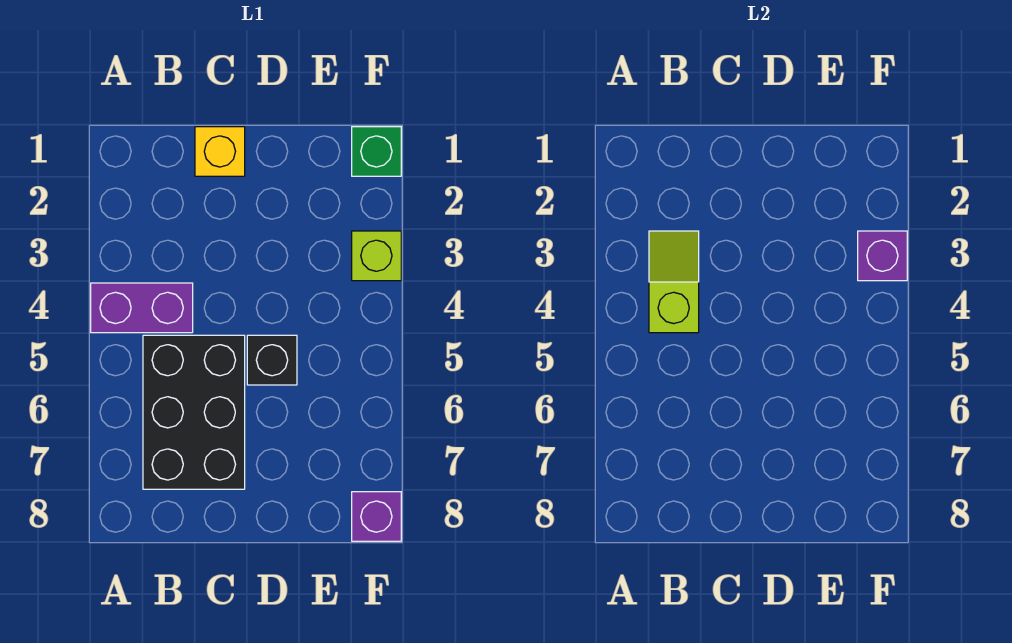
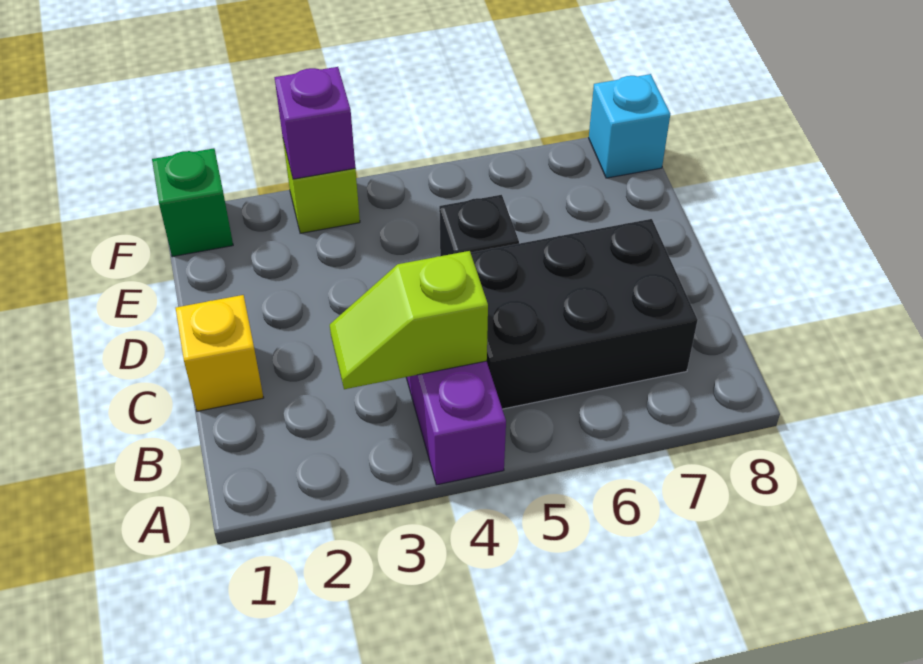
purple brick F8 level 1 -> cyan brick F8 level 1

